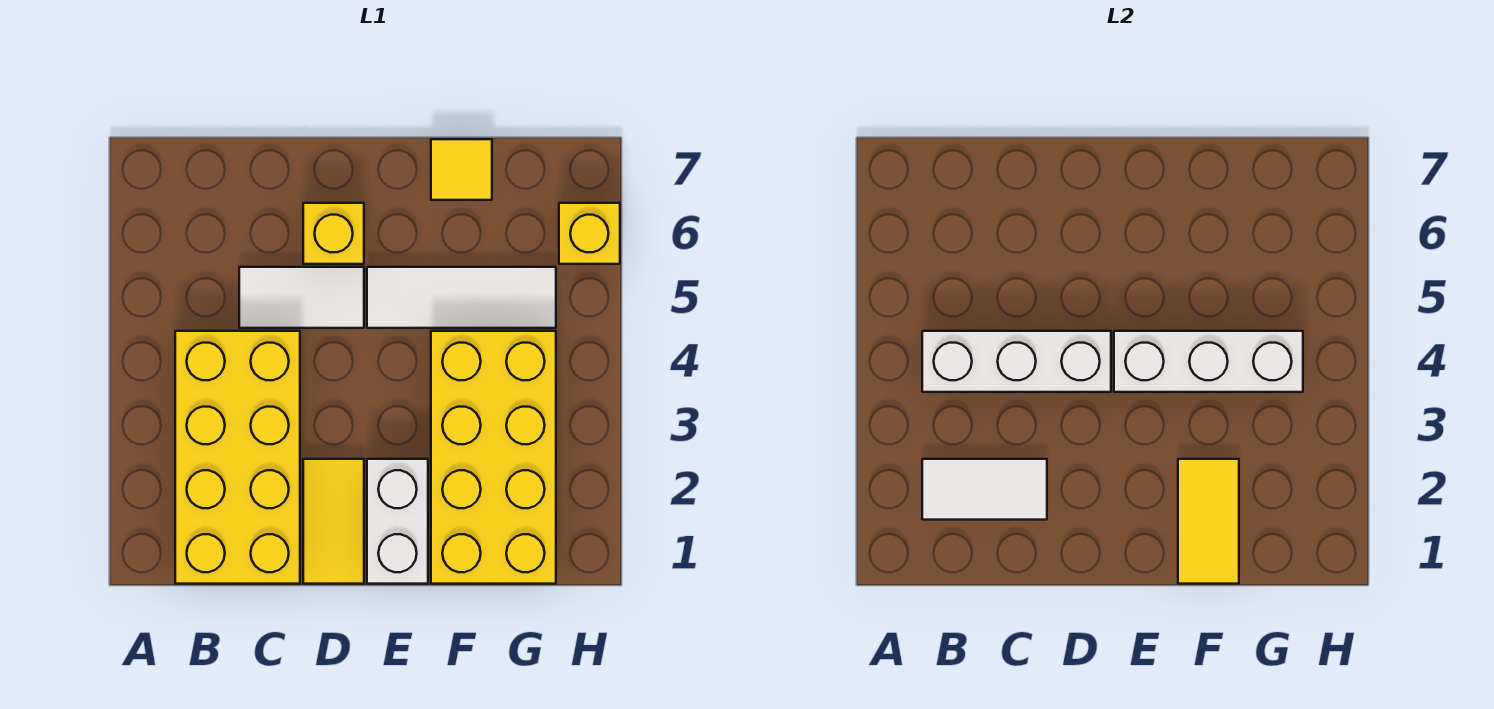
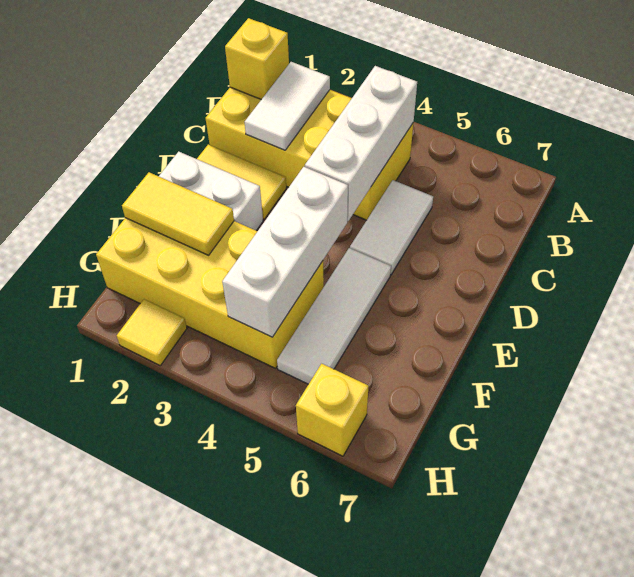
yellow brick D6 level 1 -> yellow brick B1 level 2
yellow tile F7 level 1 -> yellow tile H2 level 1

